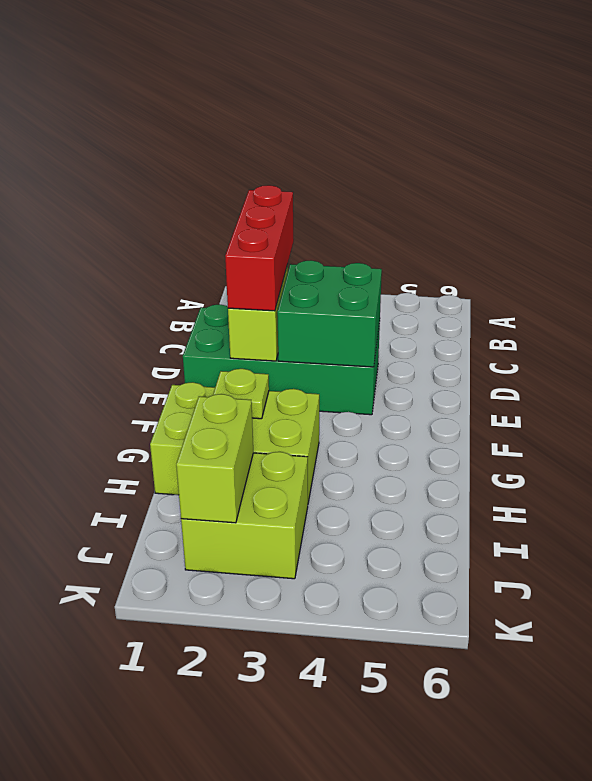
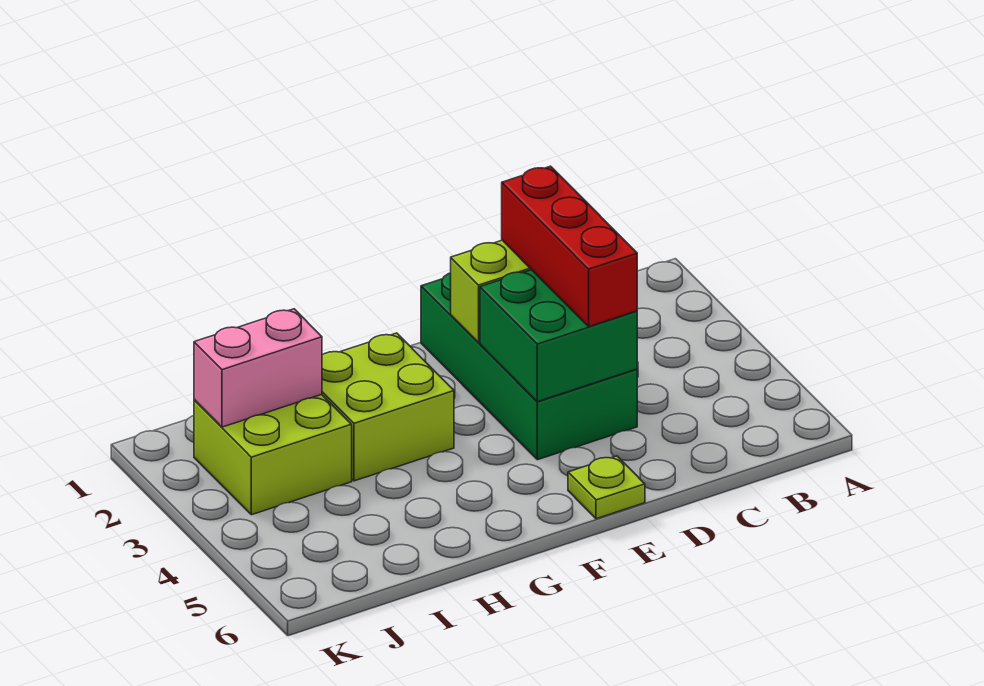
red brick C2:E2 level 3 -> red brick D2:D4 level 3
lime brick G1:H3 level 1 -> lime brick G2:H3 level 1
lime plate G2 level 2 -> lime plate E6 level 1
lime brick I2:J2 level 2 -> pink brick I2:J2 level 2

